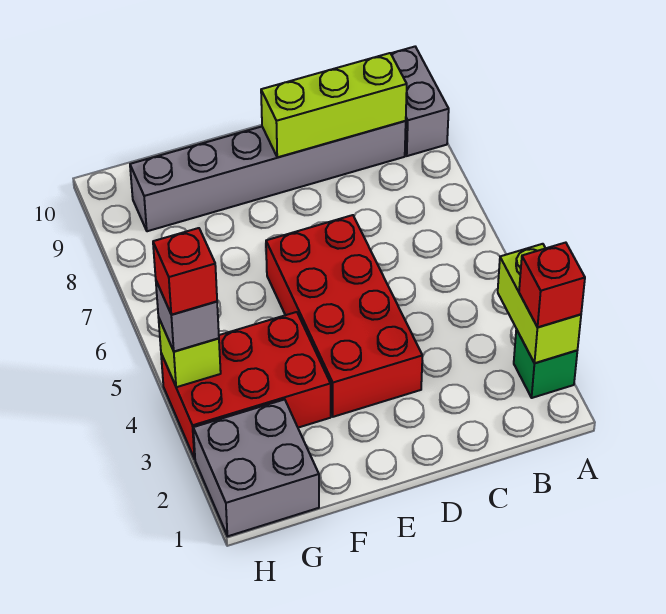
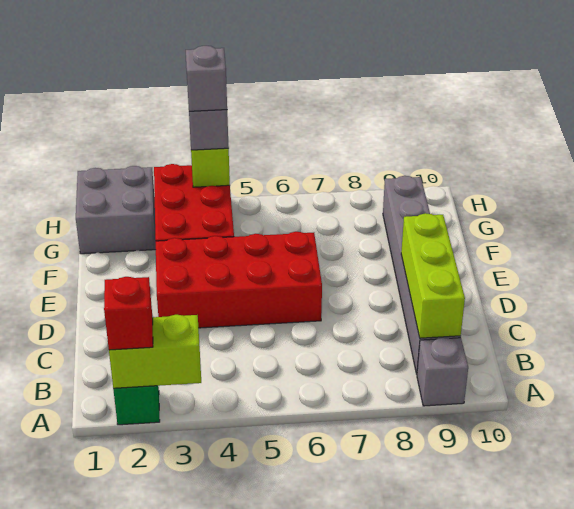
grey brick A9:A10 level 1 -> grey brick A9 level 1
red brick H4 level 4 -> grey brick H4 level 4

